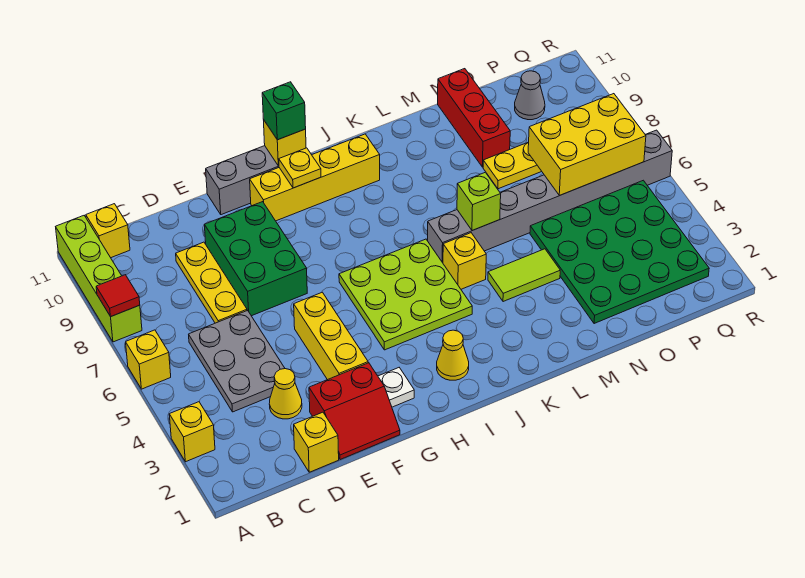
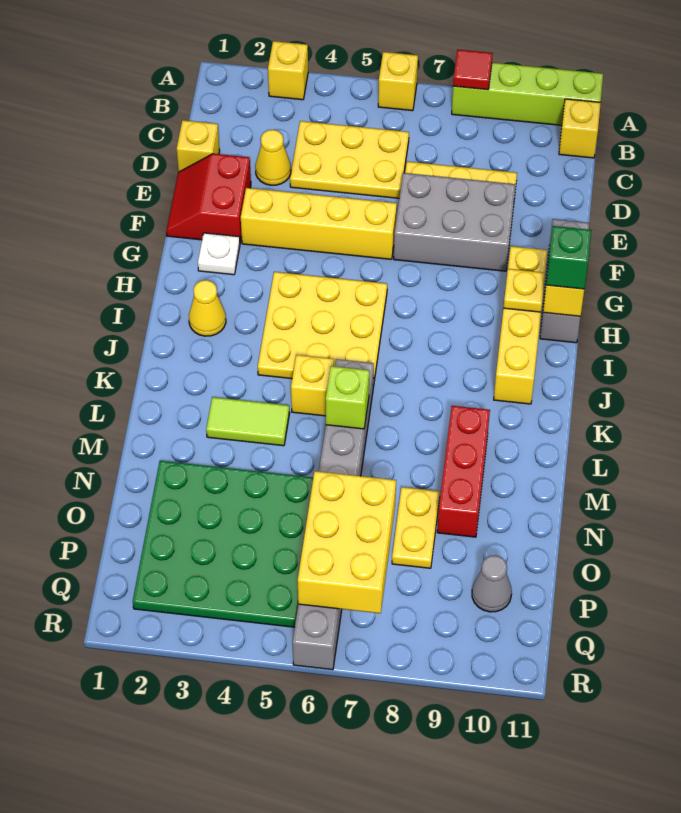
grey plate C4:D6 level 1 -> yellow plate C4:D6 level 1
green brick E7:F9 level 1 -> grey brick E7:F9 level 1
yellow brick F3:F5 level 1 -> yellow brick F3:F6 level 1
lime plate H4:J6 level 1 -> yellow plate H4:J6 level 1
lime tile L4:M4 level 1 -> lime tile L3:L4 level 1
red brick N9:N11 level 1 -> red brick L9:N9 level 1

